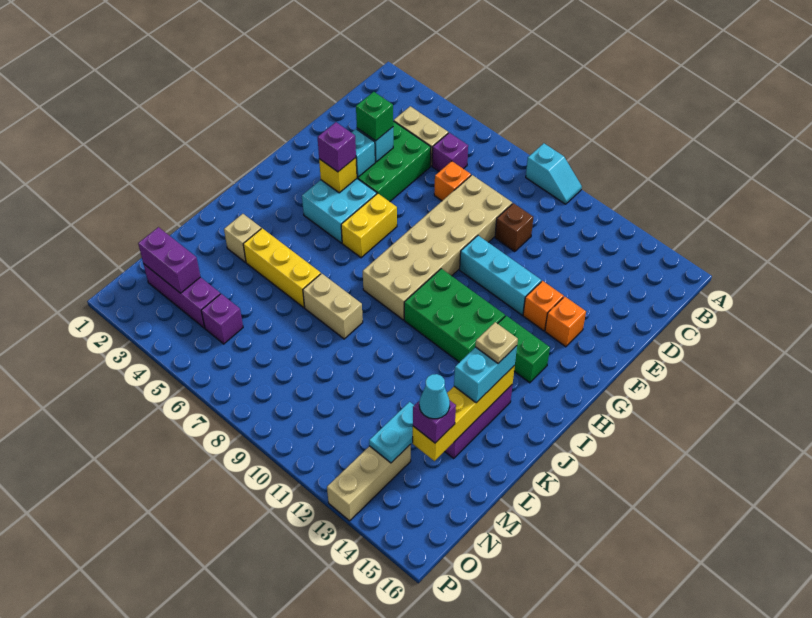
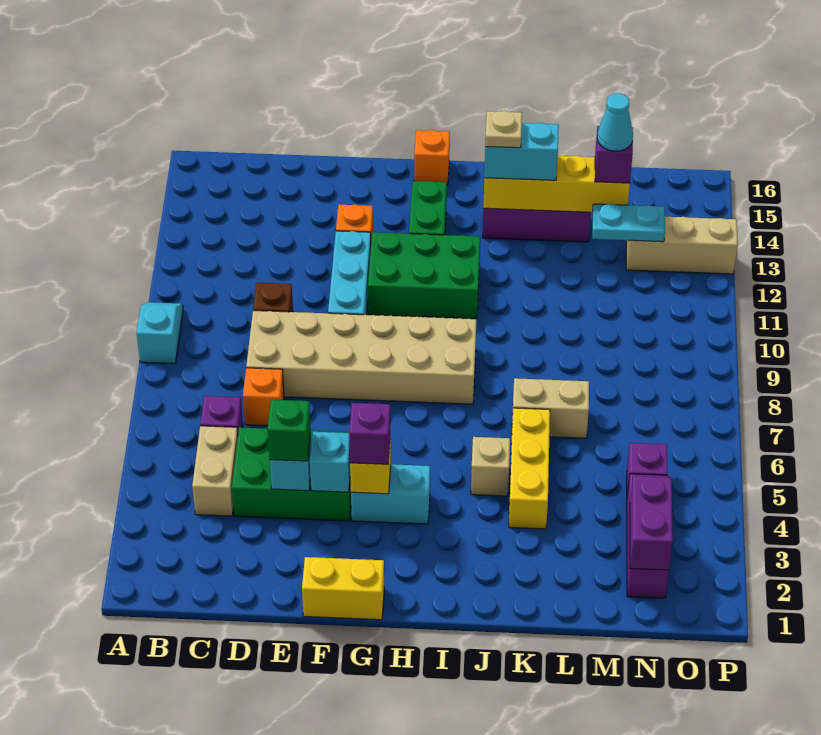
orange brick F14 level 1 -> orange brick H16 level 1
cyan brick G4:H5 level 1 -> cyan brick G4:H4 level 1
yellow brick G6:H6 level 1 -> yellow brick F1:G1 level 1
green brick H10:I12 level 1 -> green brick G11:I12 level 1
tan brick K3 level 1 -> tan brick J5 level 1
tan brick K7:K8 level 1 -> tan brick K7:L7 level 1

